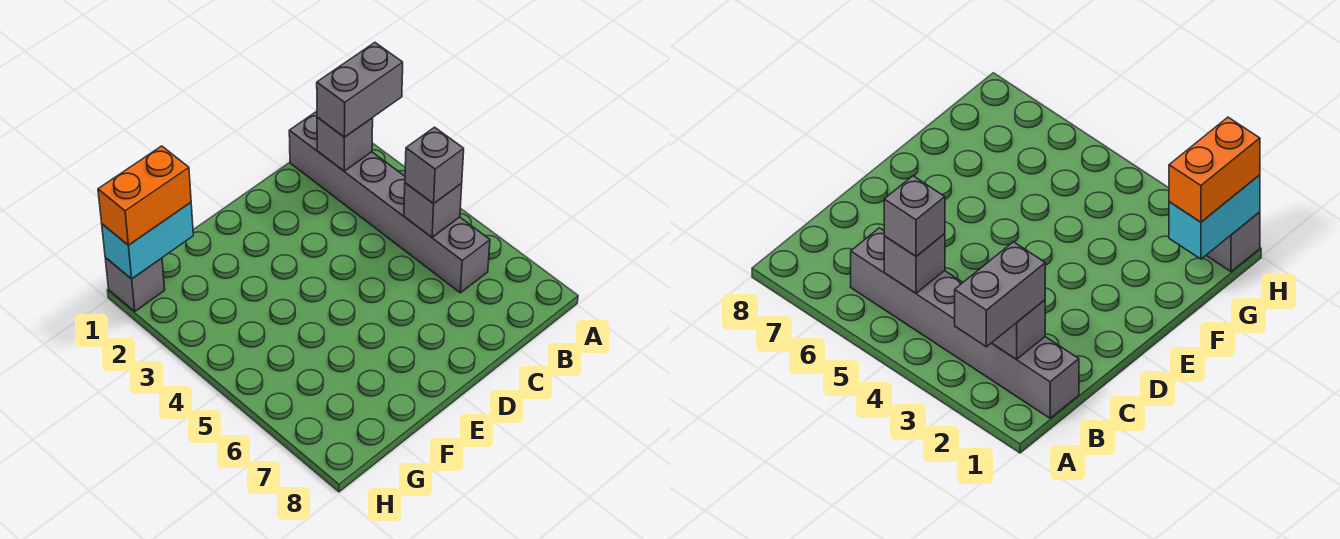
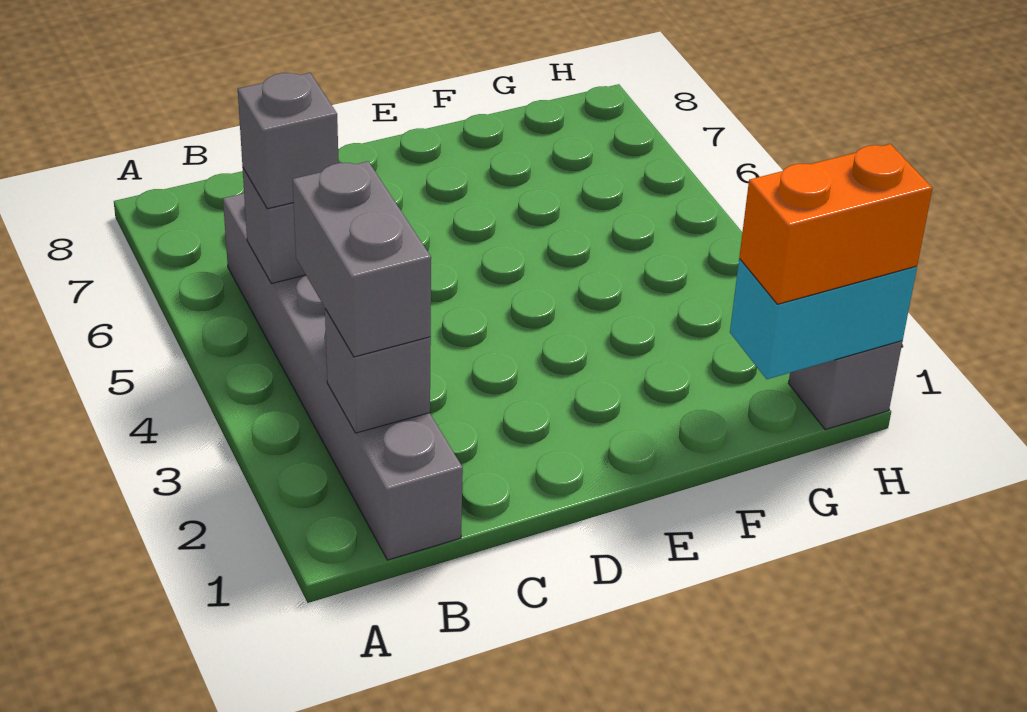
grey brick A2:B2 level 3 -> grey brick B2:B3 level 3

